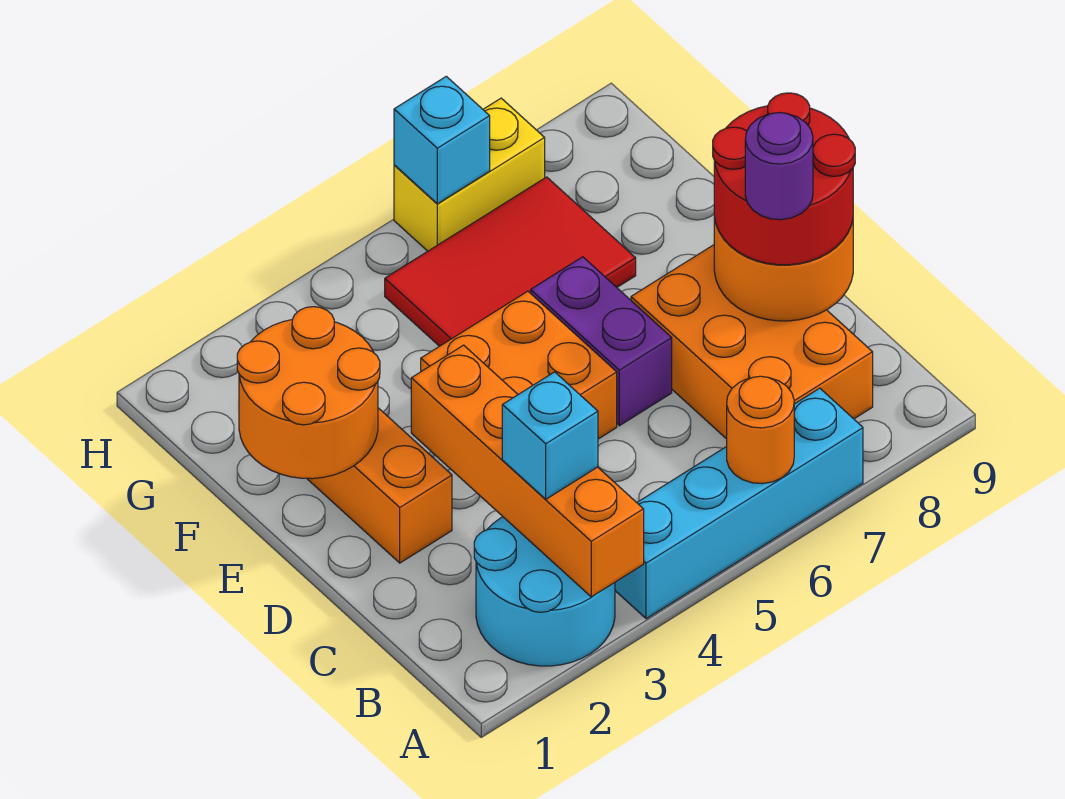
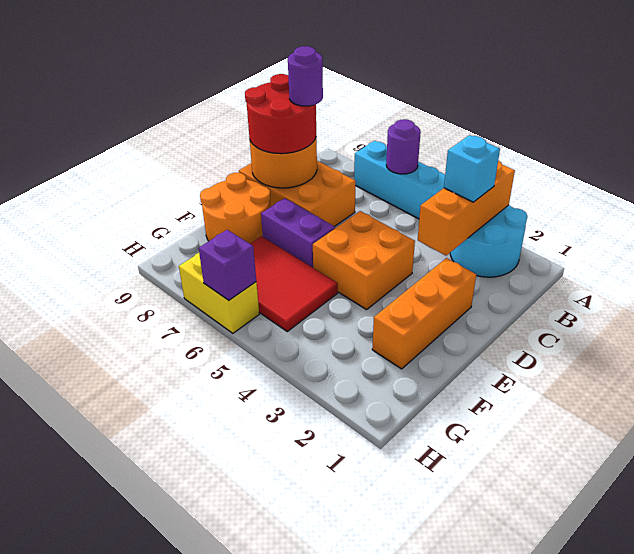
orange brick A3:D3 level 2 -> orange brick A3:C3 level 2
orange round brick A6 level 2 -> purple round brick A6 level 2
orange brick B7:D8 level 1 -> orange brick C7:D9 level 1
purple brick D6:E6 level 1 -> purple brick E6:E7 level 1
orange round brick E1:F2 level 2 -> orange round brick E8:F9 level 1
cyan brick H6 level 2 -> purple brick H6 level 2

